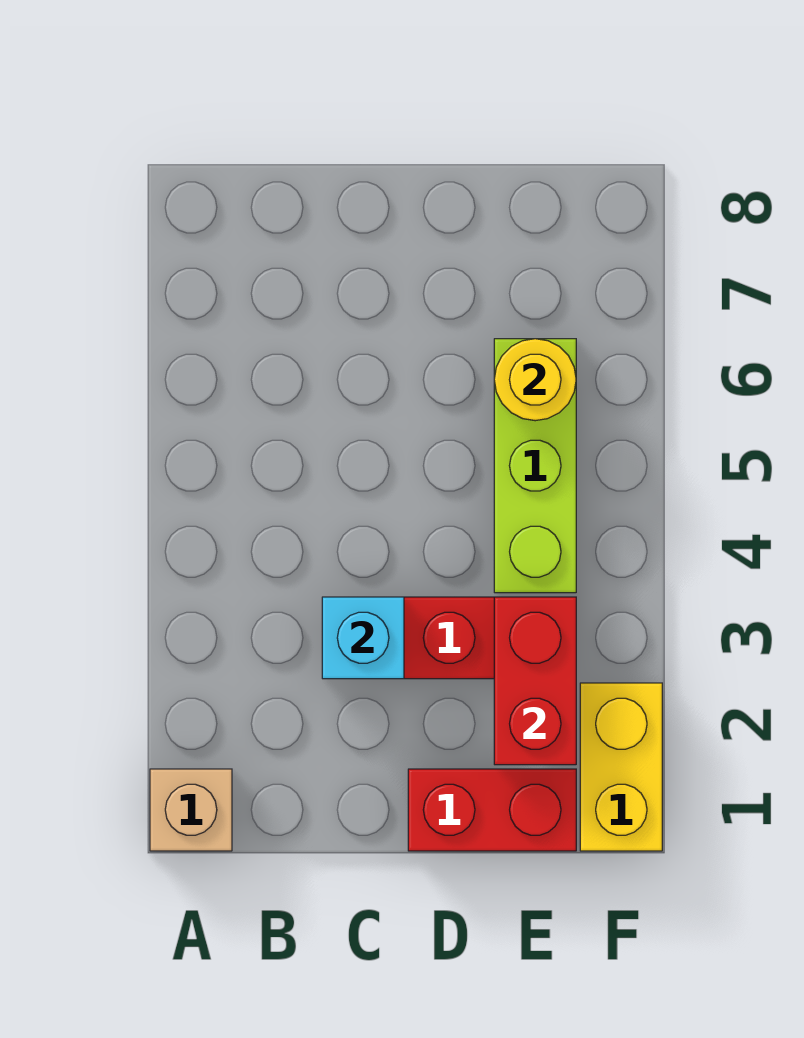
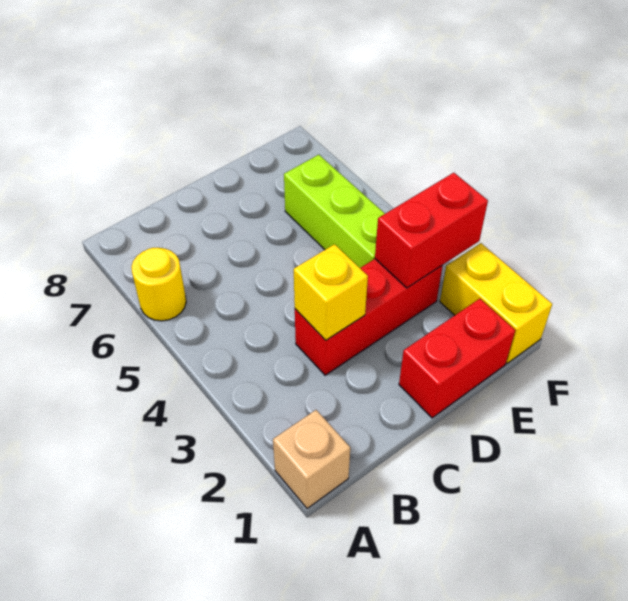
cyan brick C3 level 2 -> yellow brick C3 level 2
red brick E2:E3 level 2 -> red brick E3:F3 level 2
yellow round brick E6 level 2 -> yellow round brick A6 level 1

